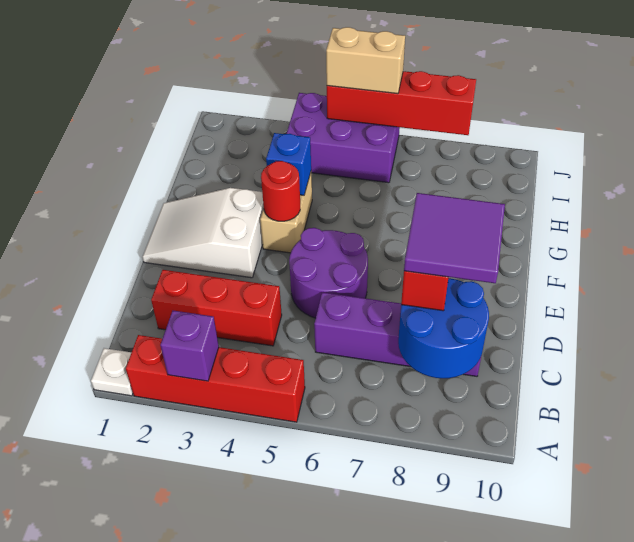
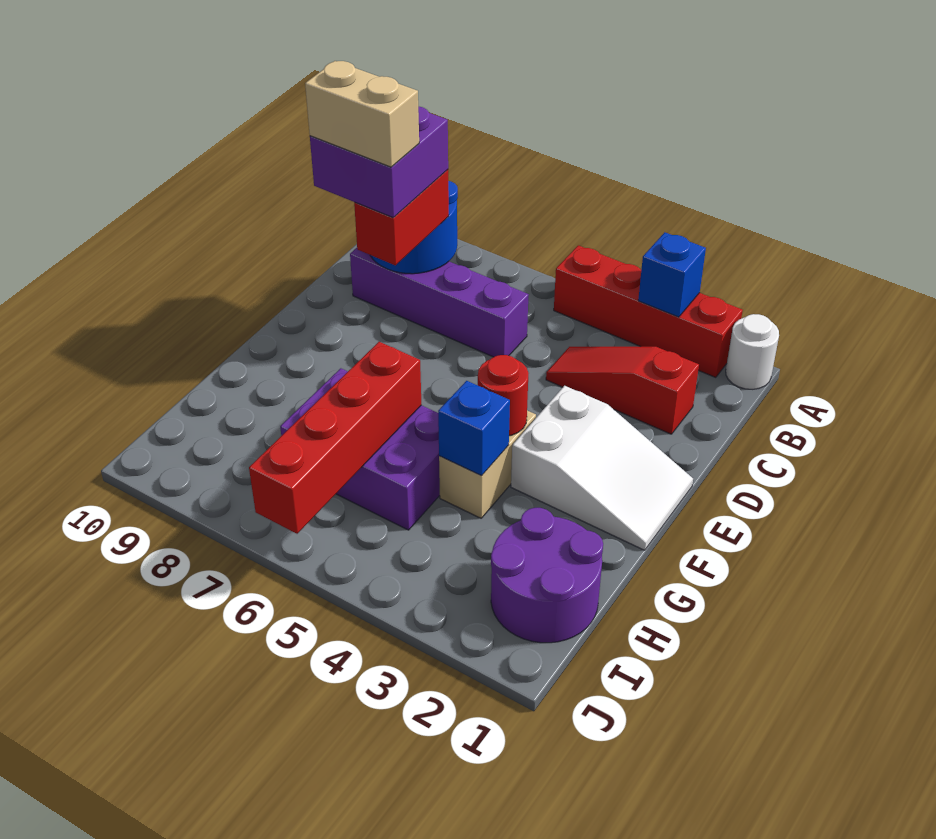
white plate A1 level 1 -> white round brick A1 level 1
purple brick A3 level 2 -> blue brick A3 level 2
red brick C2:C4 level 1 -> red slope C2:C4 level 1 top 2
purple tile C8:D9 level 4 -> purple brick C8:D9 level 4
purple round brick D5:E6 level 1 -> purple round brick H1:I2 level 1
purple brick I4:J6 level 1 -> purple brick G5:H7 level 1
red brick J5:J8 level 2 -> red brick G6:J6 level 2
tan brick J5:J6 level 3 -> tan brick D8:D9 level 5

